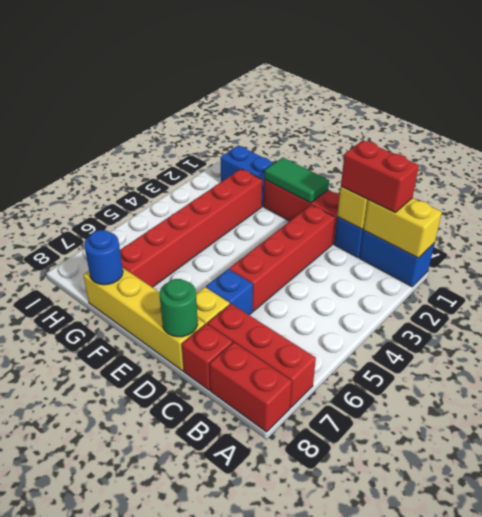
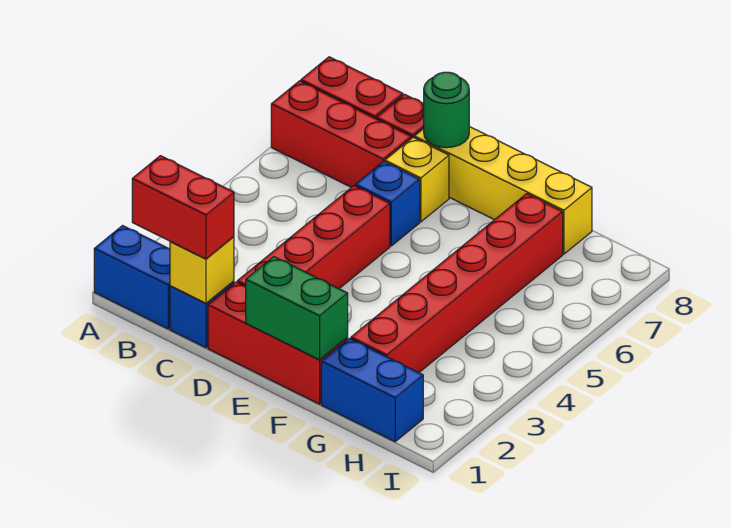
yellow brick A1:B1 level 2 -> none
green tile E1:F1 level 2 -> green brick E1:F1 level 2
blue round brick G8 level 2 -> none

